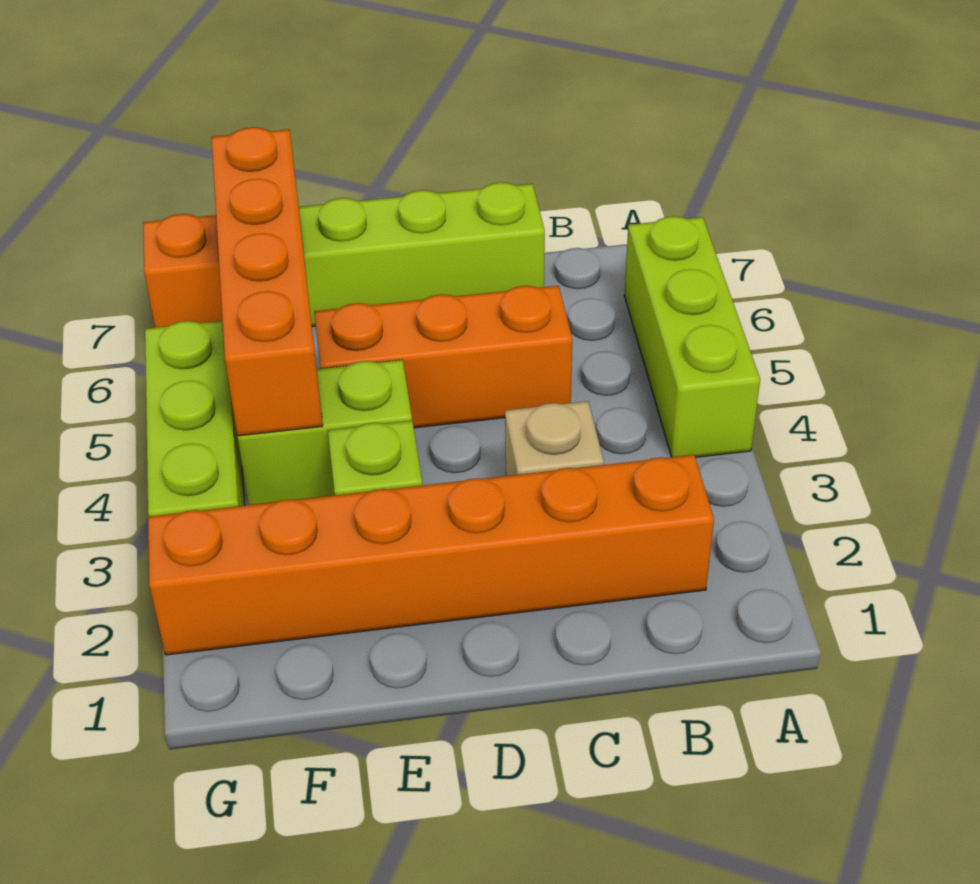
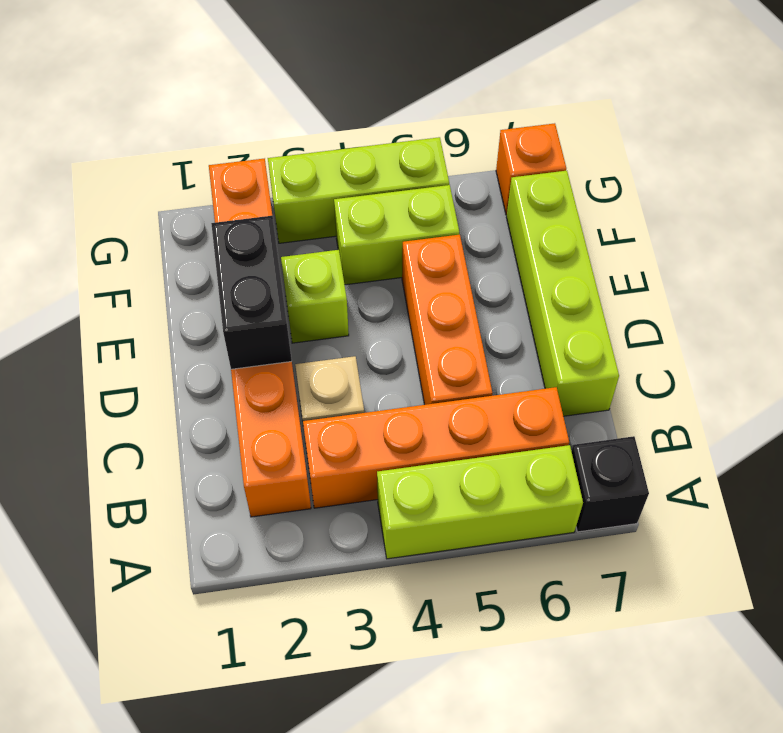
none -> black brick A7 level 1
none -> black brick D2:E2 level 2
lime brick E4:F4 level 1 -> lime brick F4:F5 level 1
orange brick F4:F7 level 2 -> orange brick B3:B6 level 1

